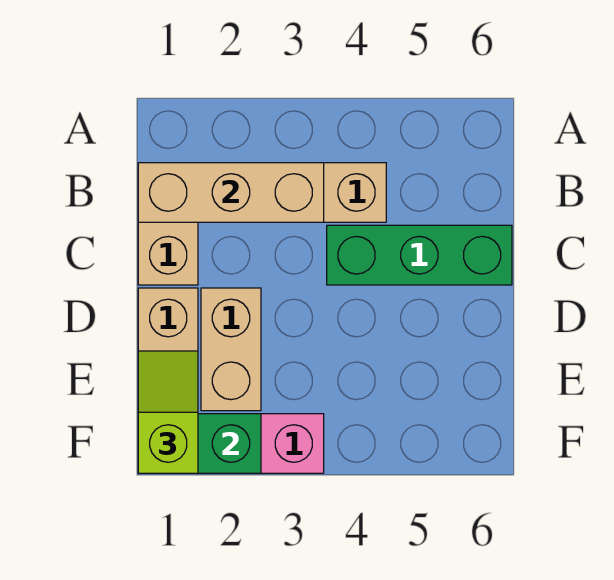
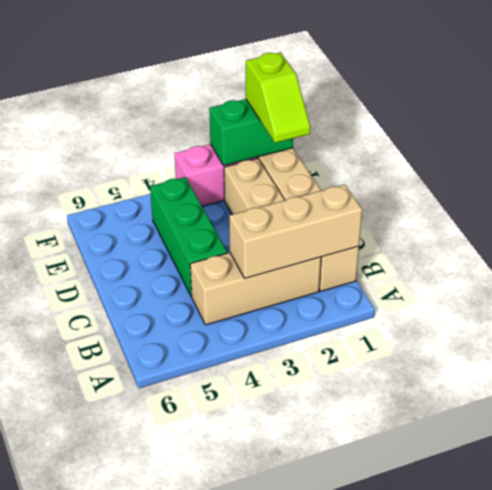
green brick C4:C6 level 1 -> green brick C4:E4 level 1

